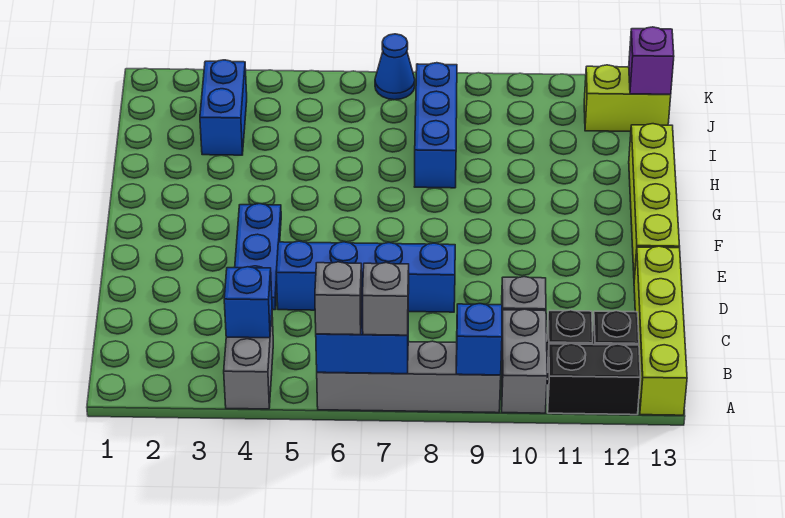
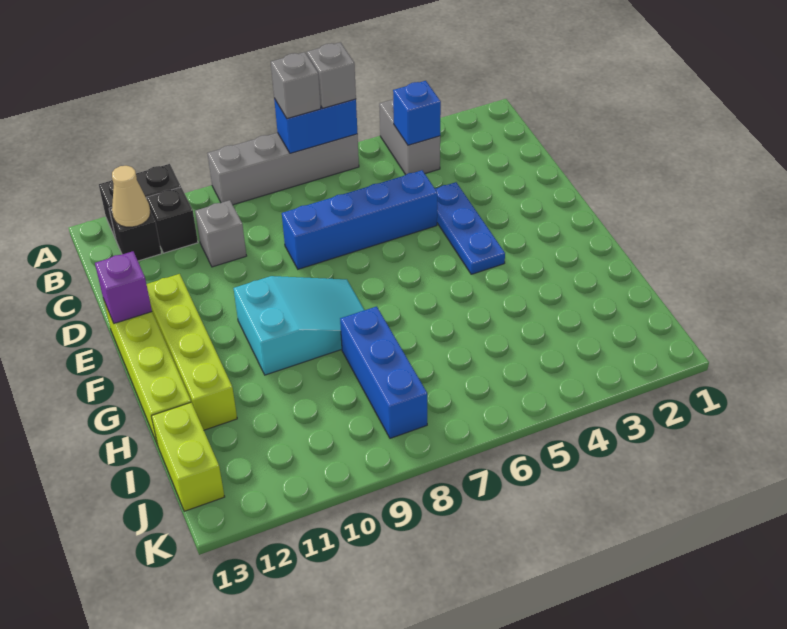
blue brick A9 level 2 -> none
grey brick A10:B10 level 1 -> none
lime brick A13:D13 level 1 -> lime brick E12:H12 level 1
none -> tan cone B12 level 2
none -> cyan slope F8:G10 level 1 top 10
blue brick I3:J3 level 1 -> none
lime brick J12:J13 level 1 -> lime brick I13:J13 level 1
purple brick J13 level 2 -> purple brick E13 level 2
blue cone K7 level 1 -> none

